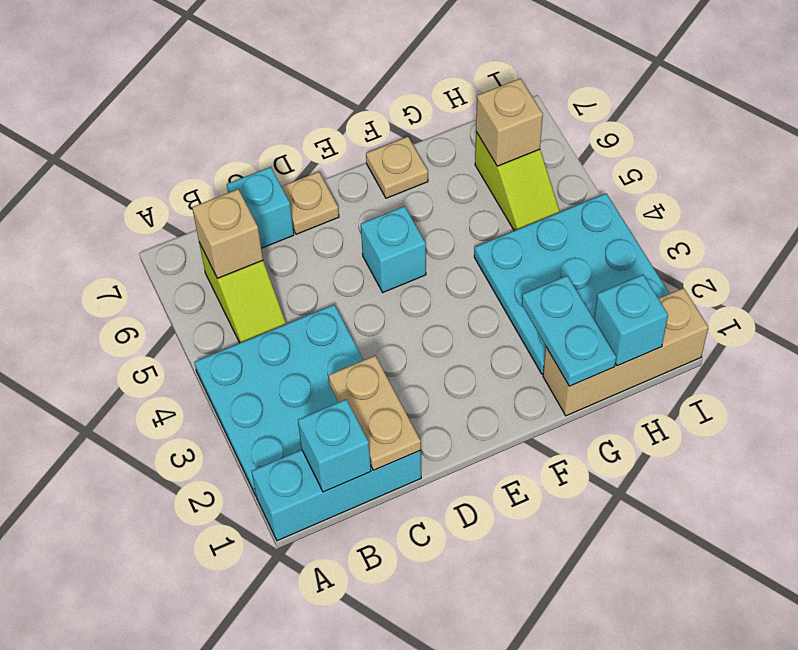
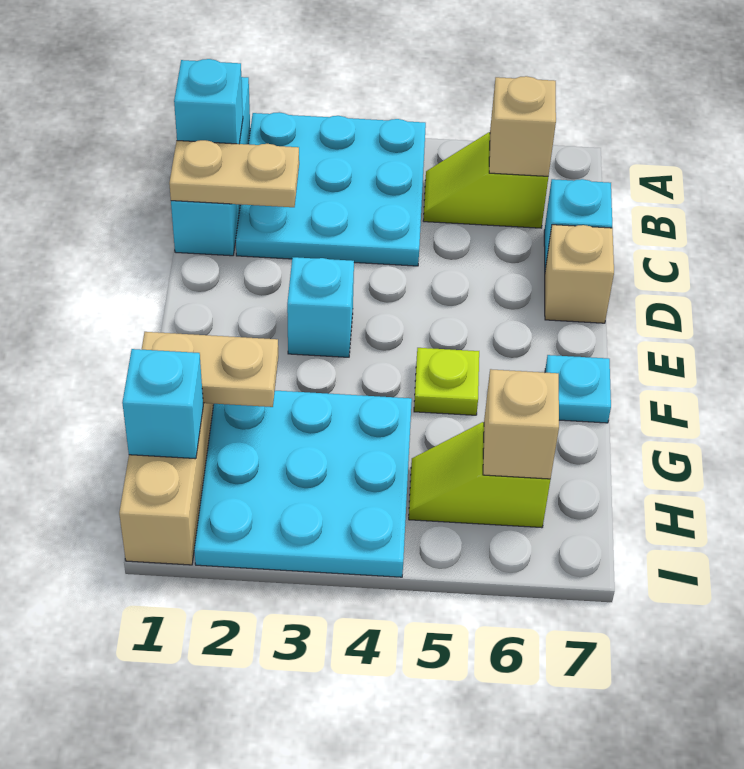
tan plate D7 level 1 -> tan brick D7 level 1
cyan brick E5 level 1 -> cyan brick E3 level 1
none -> lime plate F5 level 1
tan plate F7 level 1 -> cyan plate F7 level 1
cyan plate G1:G2 level 2 -> tan plate G1:G2 level 2

